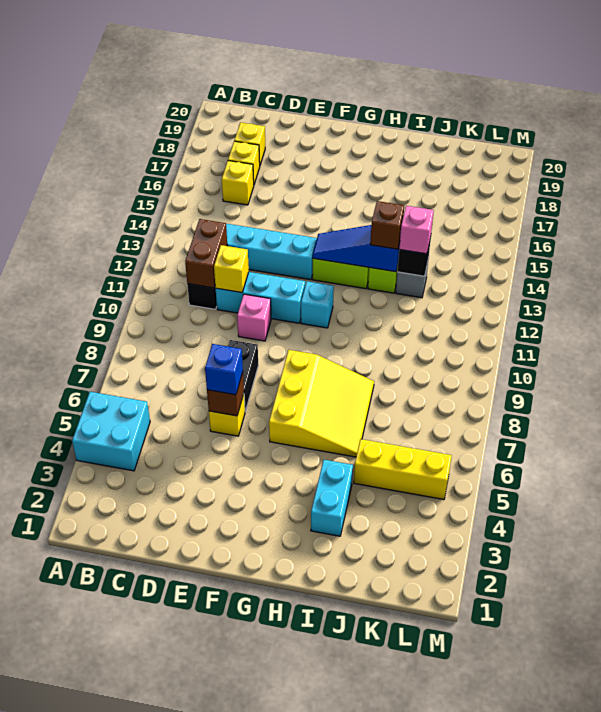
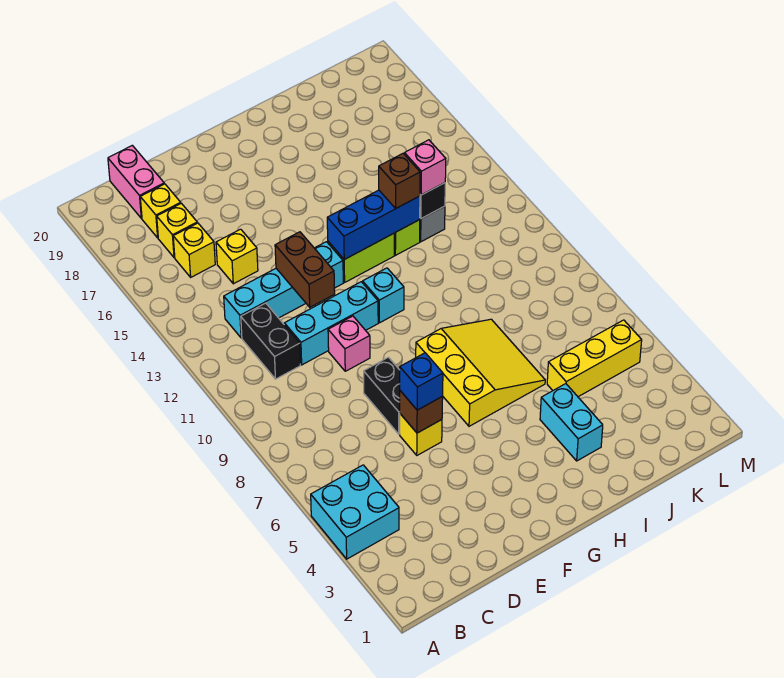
brown brick C11:C12 level 2 -> brown brick E12:E13 level 2
none -> pink brick C19:C20 level 1
yellow brick D11 level 2 -> yellow brick D15 level 1
blue slope G13:I13 level 2 top I -> blue brick G13:I13 level 2

